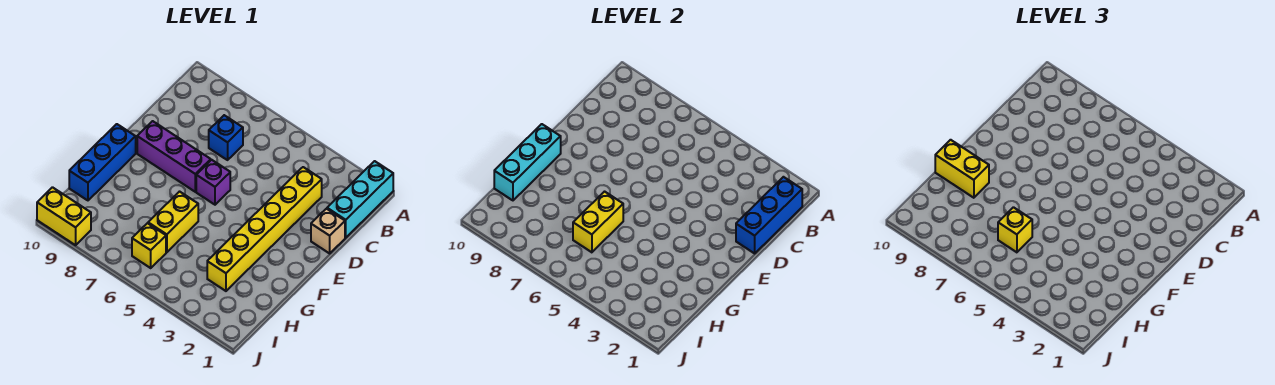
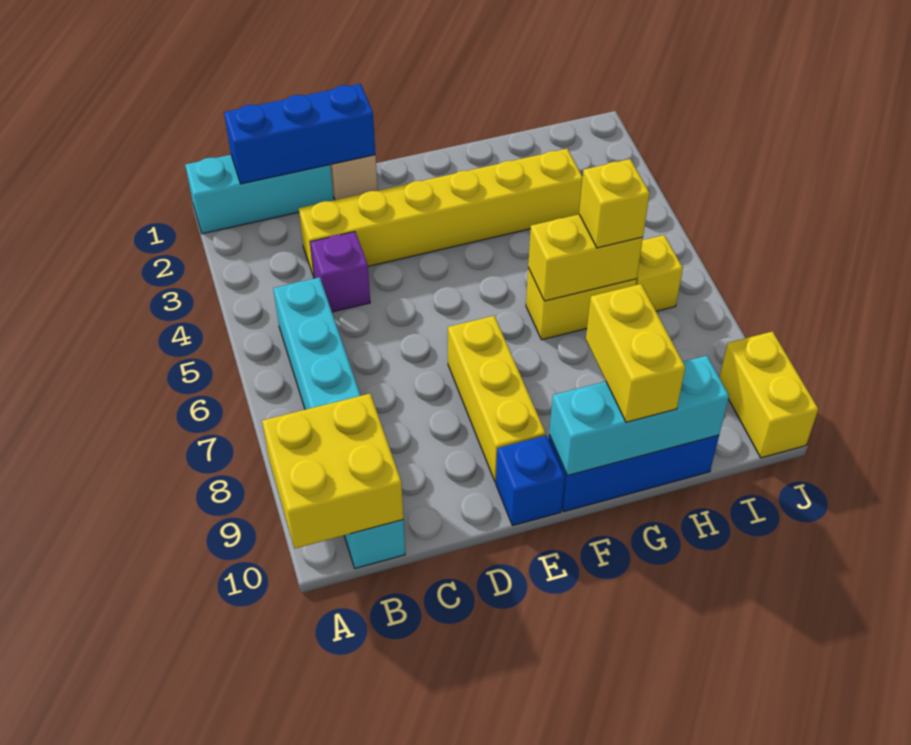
none -> yellow brick A9:B10 level 2
none -> cyan brick B5:B10 level 1
blue brick C7 level 1 -> blue brick E10 level 1
purple brick E6 level 1 -> purple brick C4 level 1
purple brick E7:E9 level 1 -> yellow brick E7:E9 level 1

